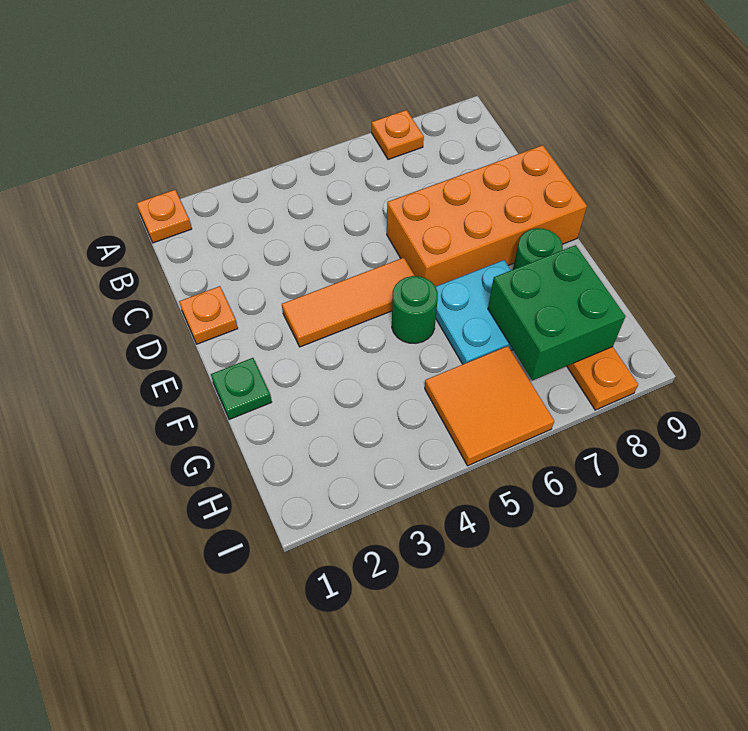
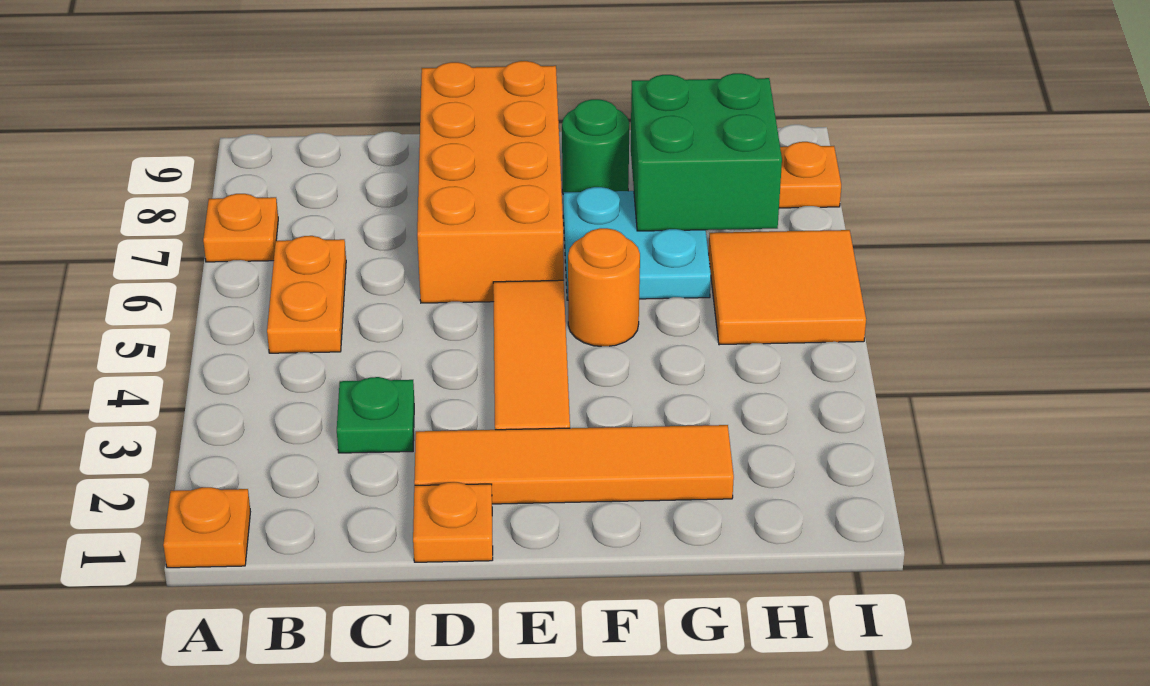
none -> orange plate B5:B6 level 1
none -> orange tile D2:G2 level 1
green plate F1 level 1 -> green plate C3 level 1
green round brick F5 level 1 -> orange round brick F5 level 1

